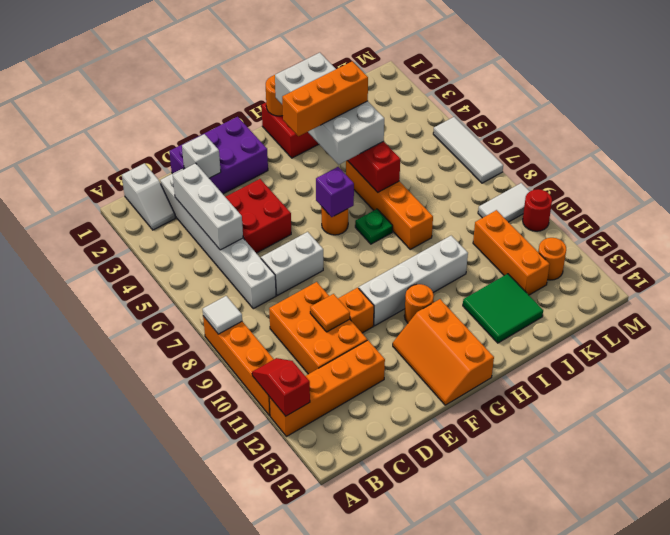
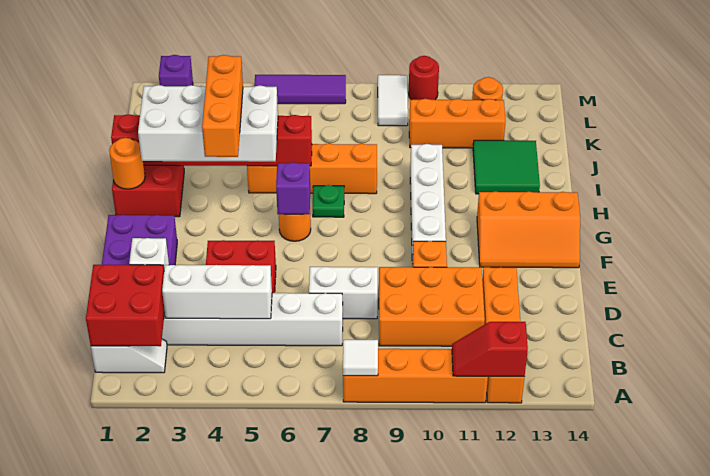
none -> red brick B1:C2 level 2
white brick D7:E7 level 1 -> white brick D7:D8 level 1
orange tile D10 level 2 -> none
orange round brick G11 level 1 -> none
none -> purple brick M2 level 1
white tile M5:M7 level 1 -> purple tile M5:M7 level 1

